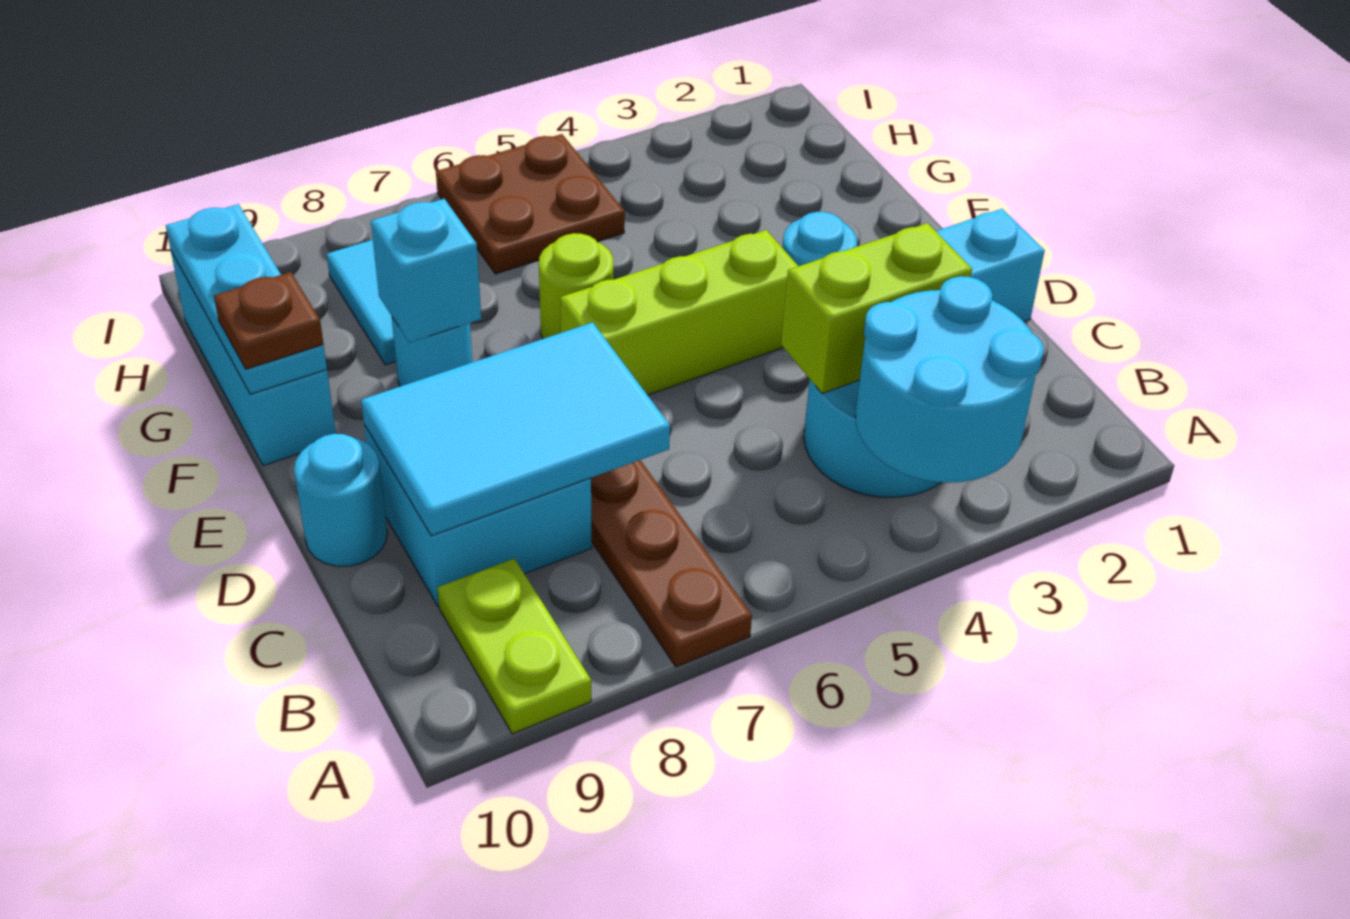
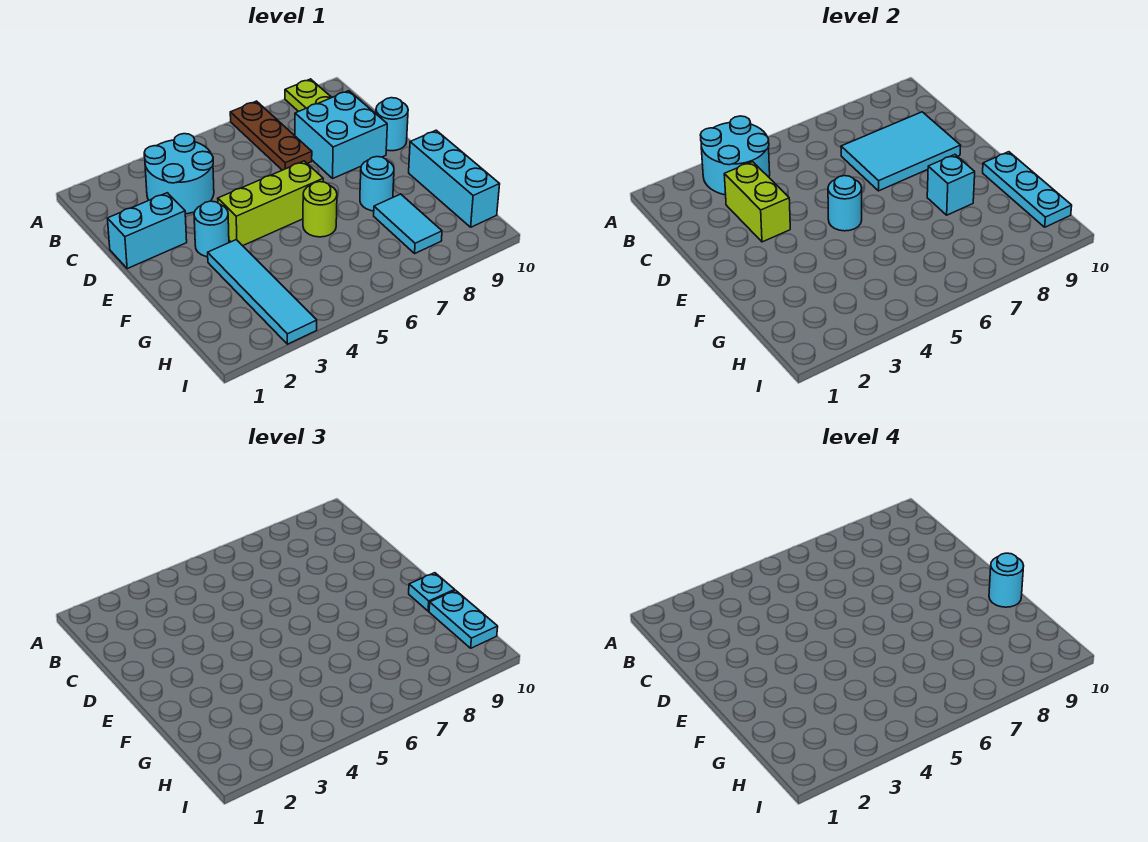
lime brick C3:C4 level 2 -> lime brick C3:D3 level 2
none -> cyan round brick E5 level 2
none -> cyan tile F3:I3 level 1
brown plate F10 level 3 -> cyan plate F10 level 3
none -> cyan round brick F10 level 4
none -> cyan plate G10:H10 level 3
brown plate H5:I6 level 1 -> none

